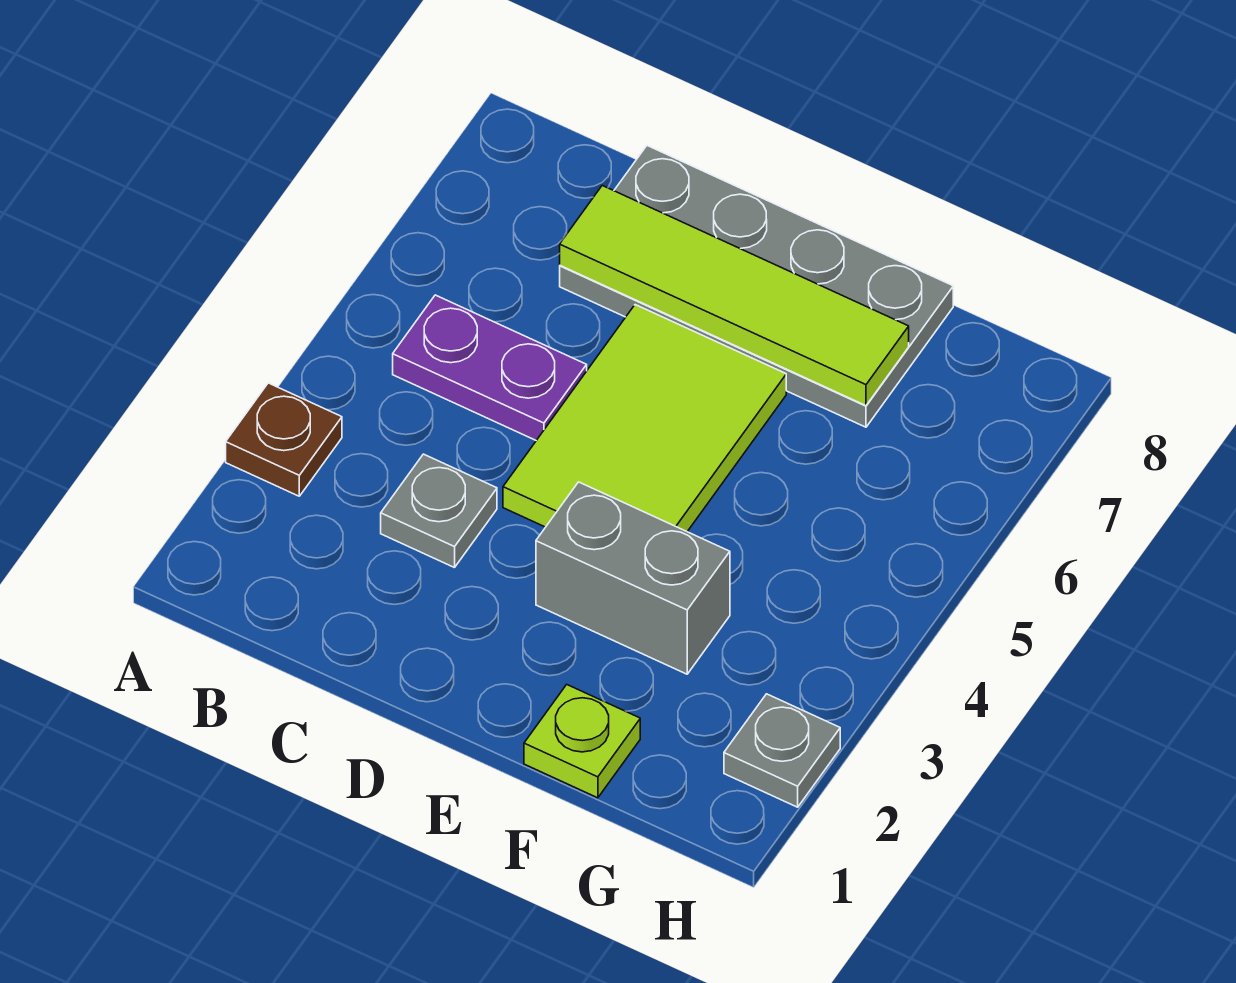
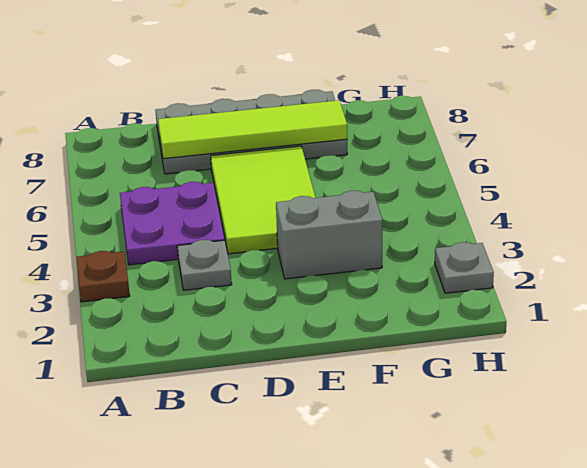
purple plate B5:C5 level 1 -> purple plate B4:C5 level 1
lime plate F1 level 1 -> none

